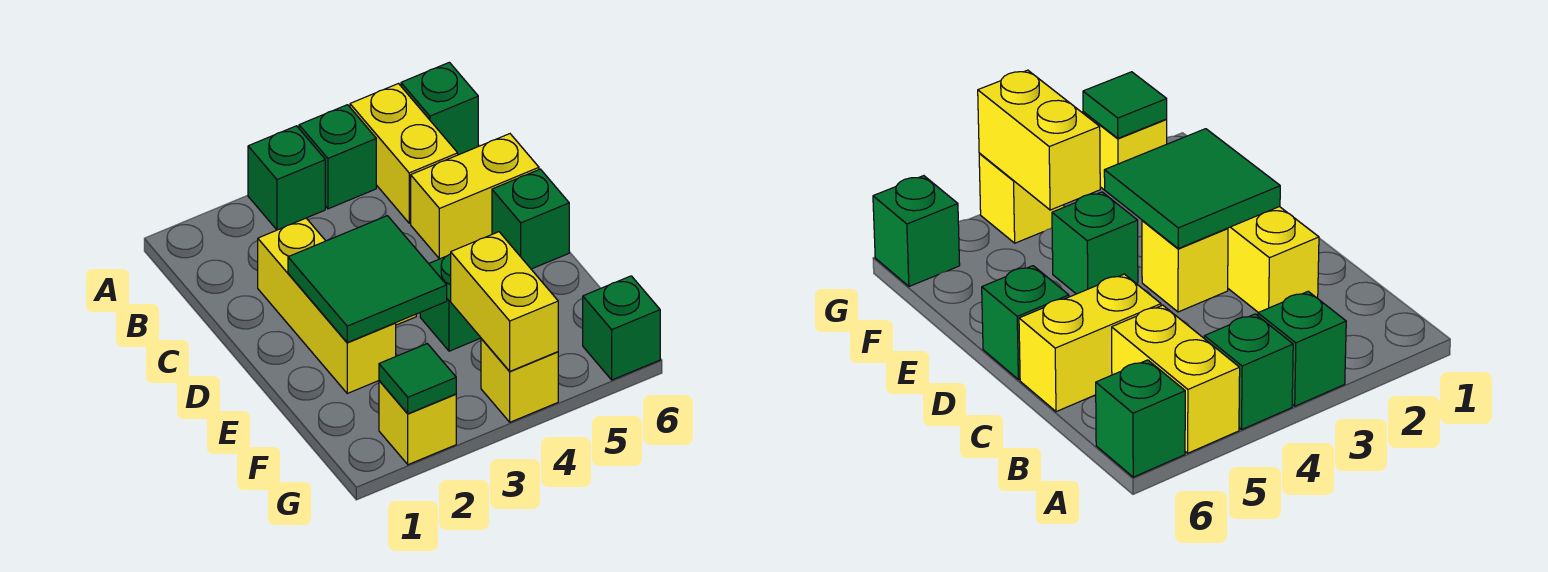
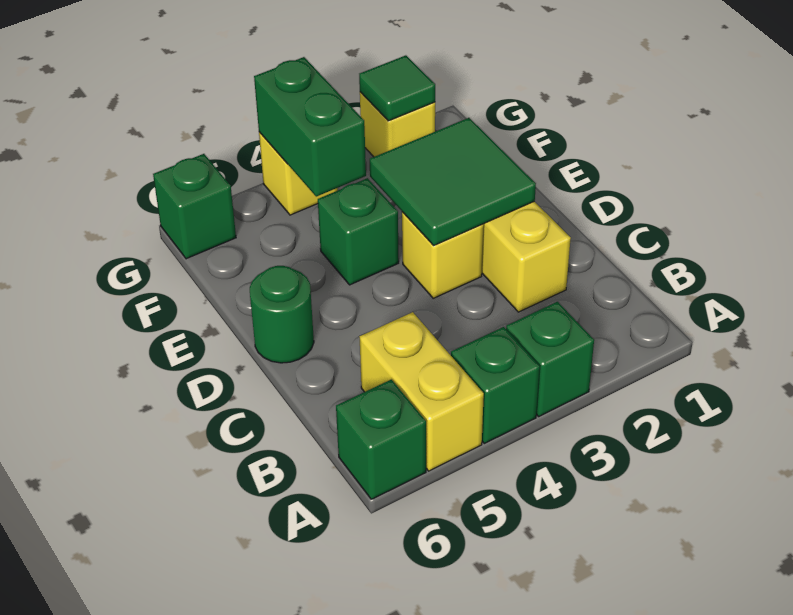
yellow brick C5:C6 level 1 -> none
green brick D6 level 1 -> green round brick D6 level 1
yellow brick F4:G4 level 2 -> green brick F4:G4 level 2

